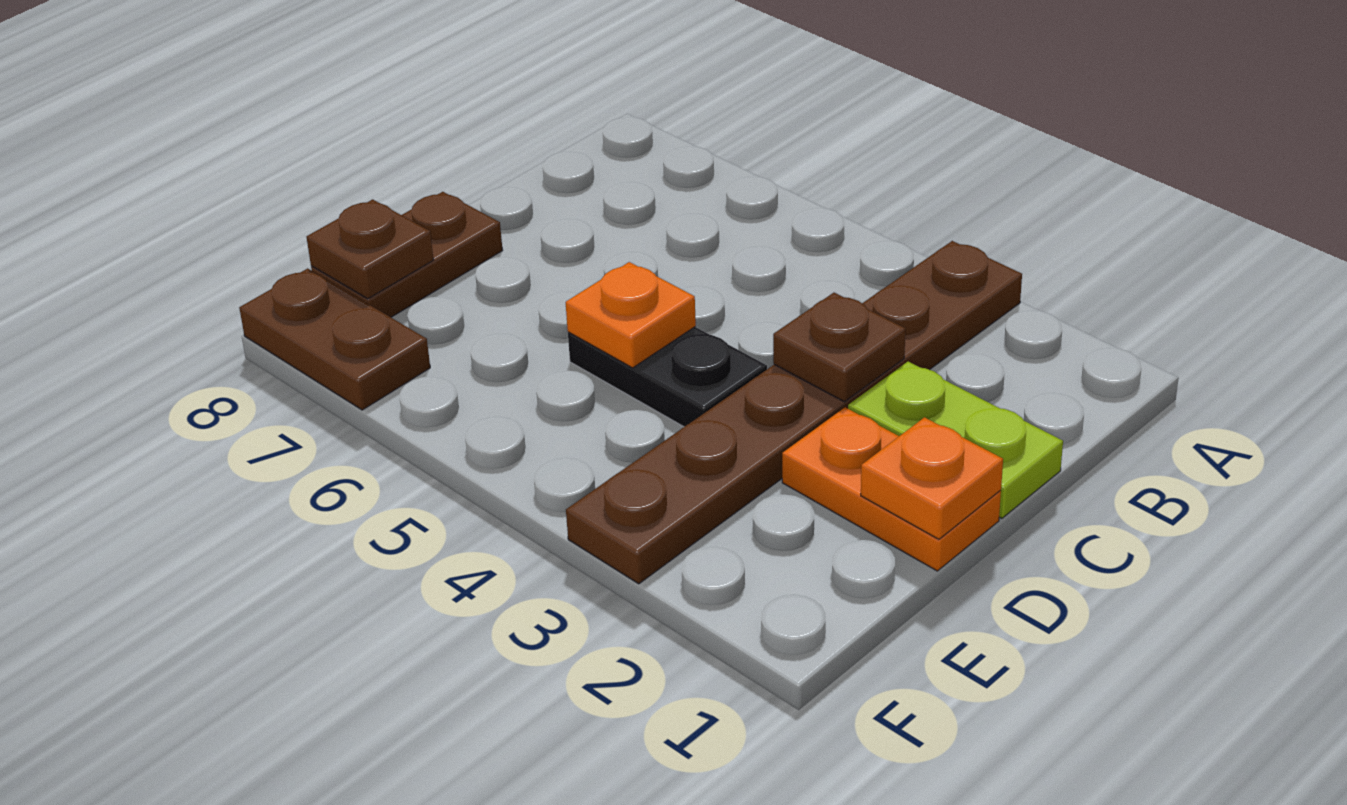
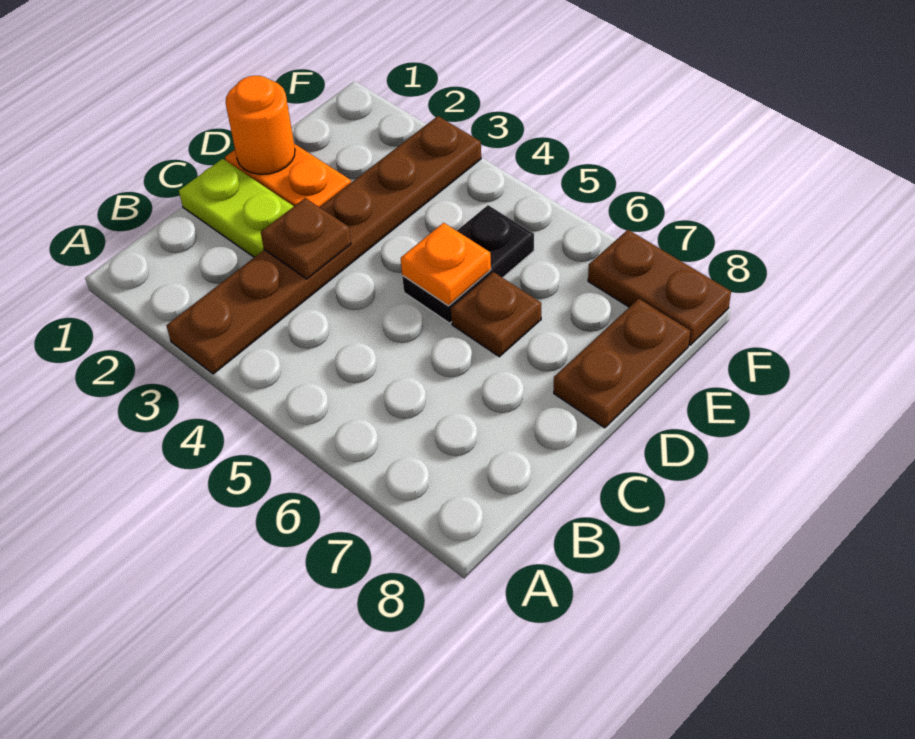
orange plate D1 level 2 -> orange round brick D1 level 2
black plate D4:D5 level 1 -> black plate D5:E5 level 1
brown plate E8 level 2 -> brown plate D6 level 1

